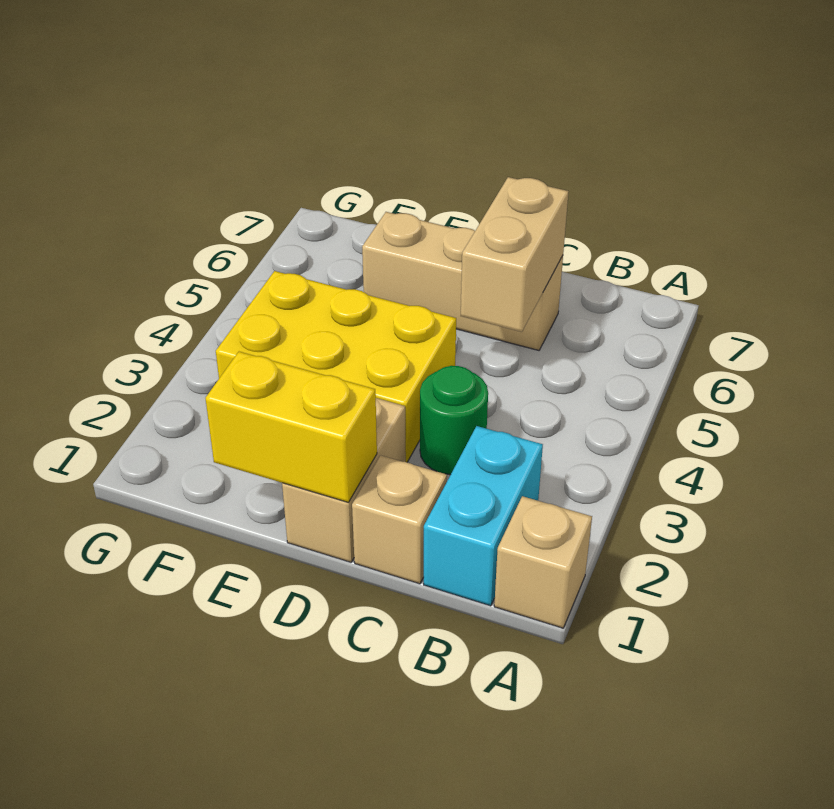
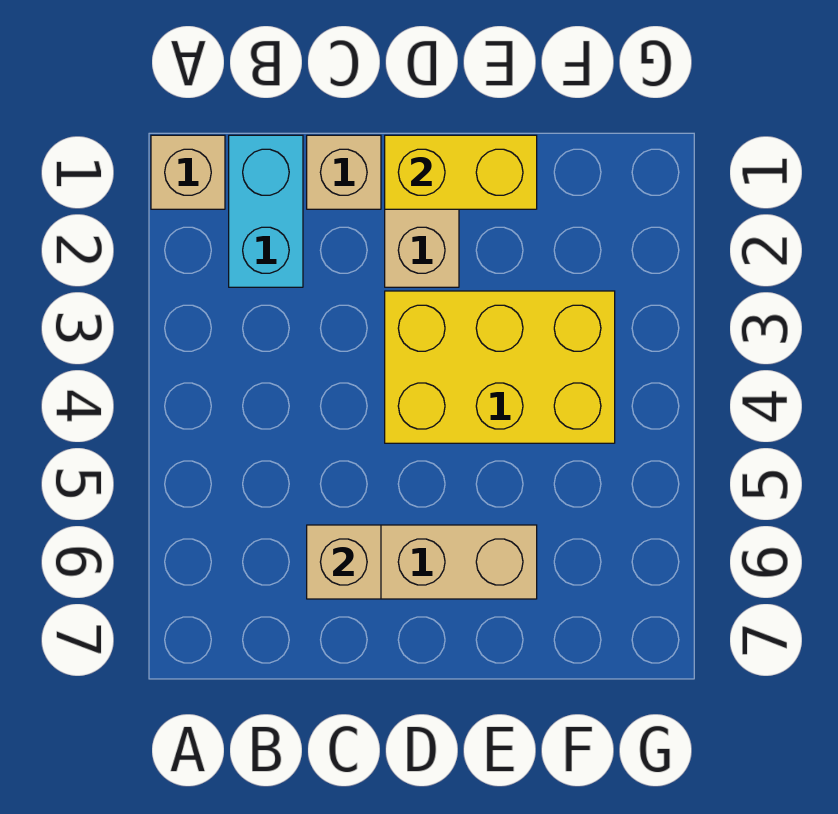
green round brick C3 level 1 -> none
tan brick C5:C6 level 2 -> tan brick C6 level 2

